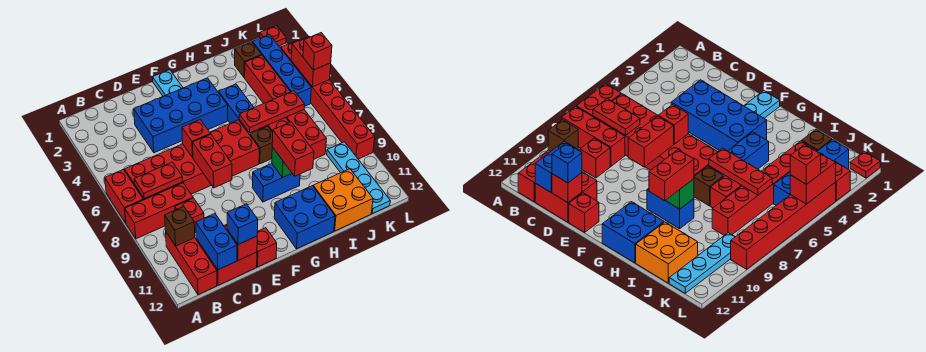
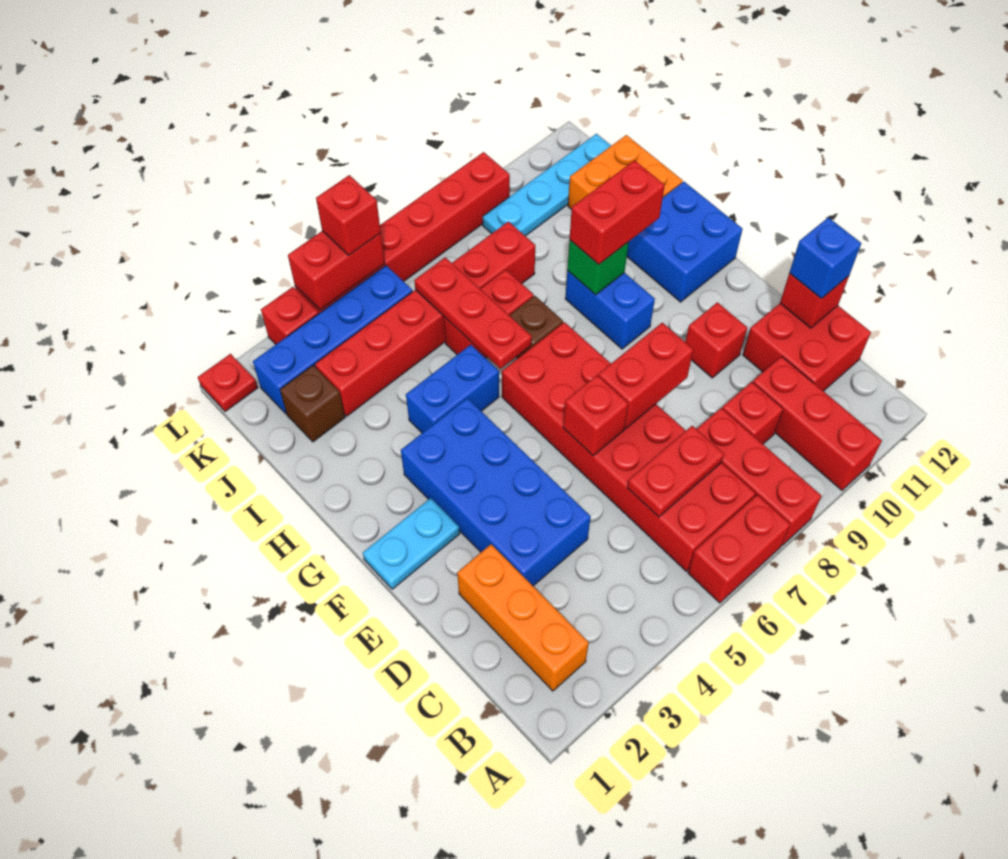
none -> orange brick B2:D2 level 1
red plate B7:C7 level 2 -> red plate C6:C7 level 2
red brick B10:B12 level 1 -> red brick A10:C10 level 1
brown brick B10 level 2 -> none
blue brick C11:C12 level 2 -> none
red brick E12 level 1 -> red brick E10 level 1

